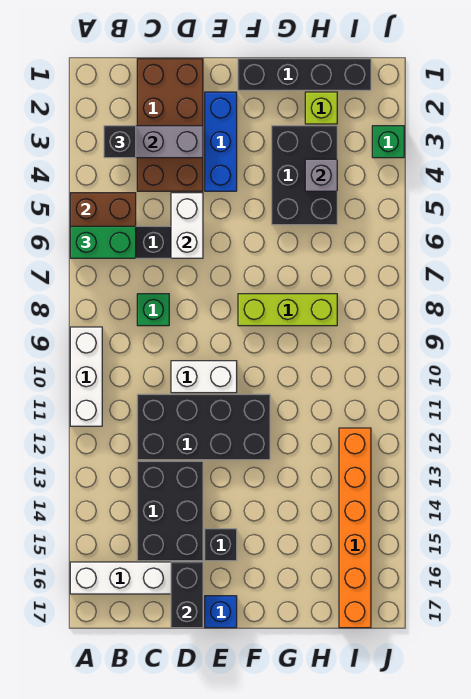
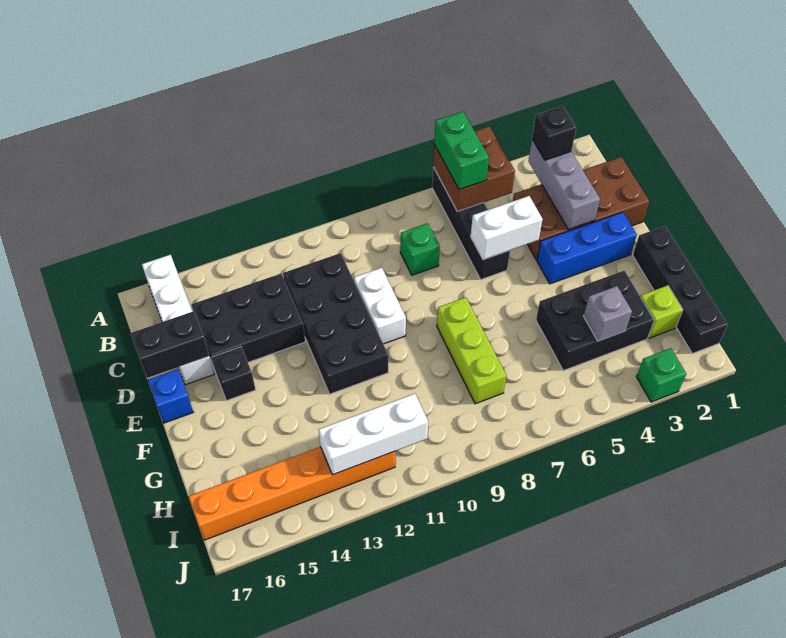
white brick A9:A11 level 1 -> white brick I11:I13 level 2

